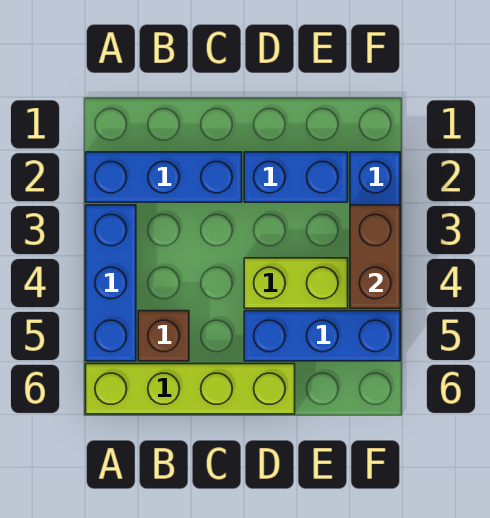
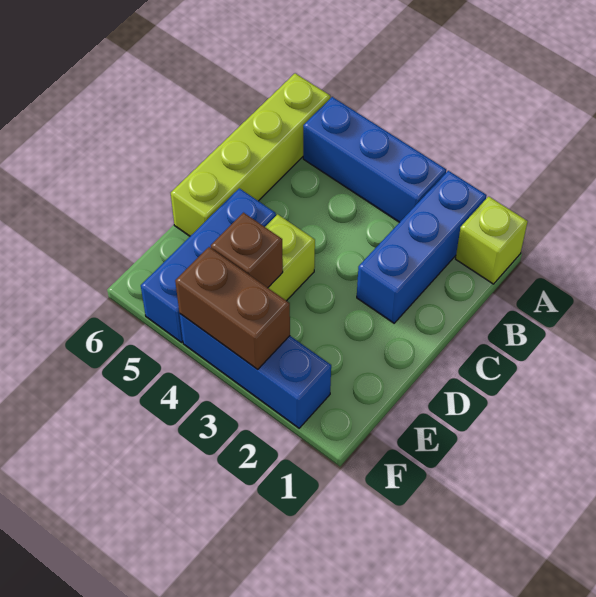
none -> lime brick A1 level 1
brown brick B5 level 1 -> brown brick E4 level 2
blue brick D2:E2 level 1 -> none

